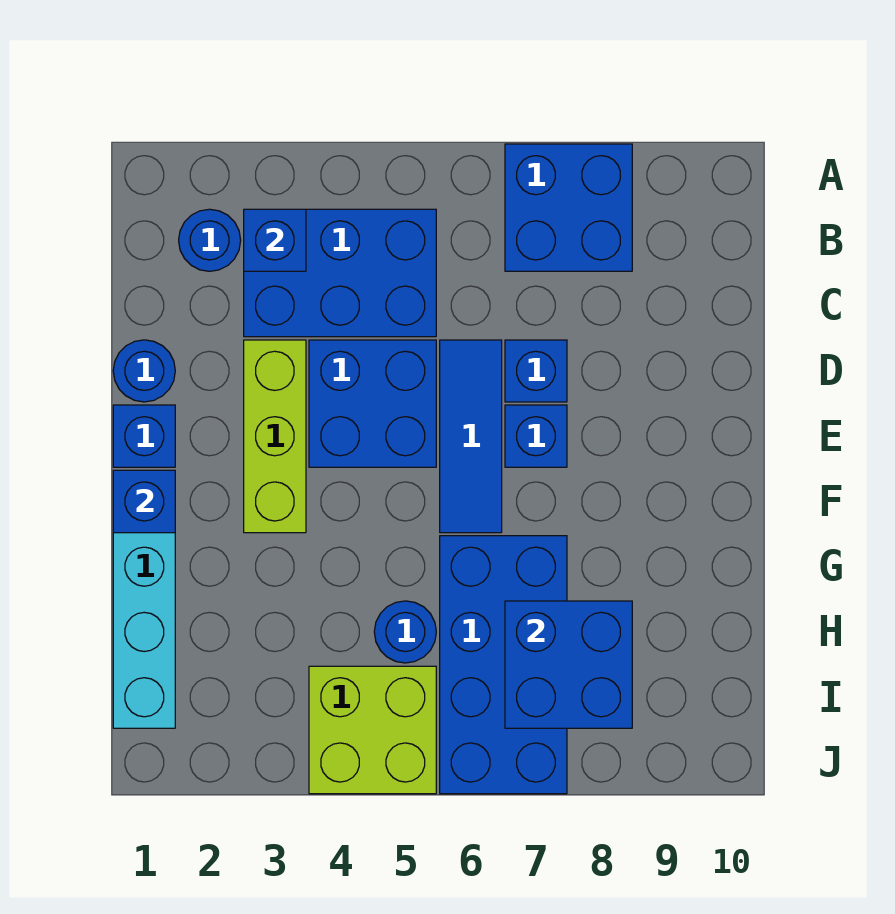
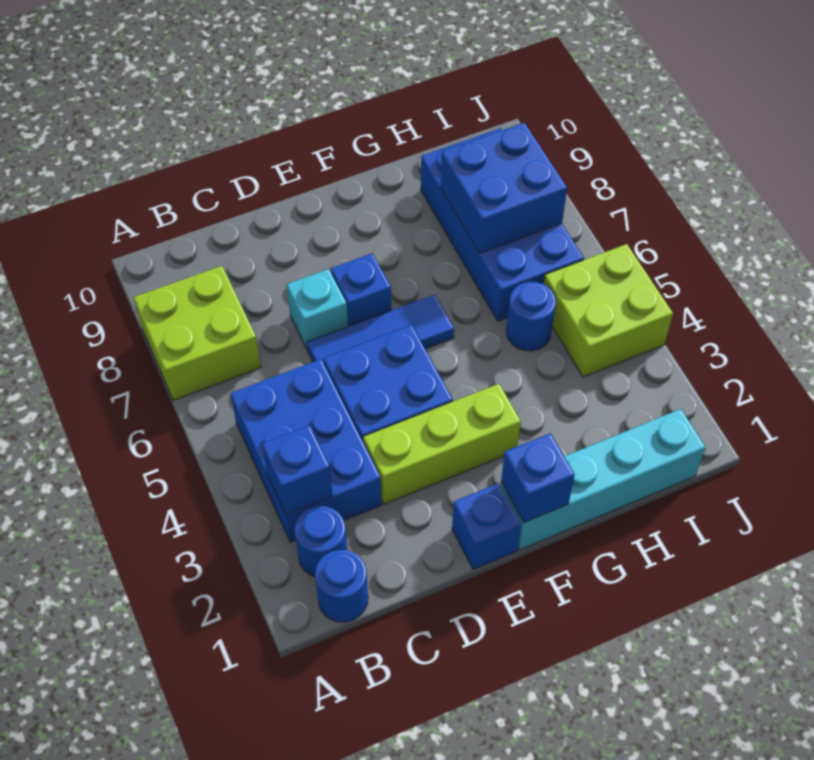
blue brick A7:B8 level 1 -> lime brick A7:B8 level 1
blue round brick D1 level 1 -> blue round brick B1 level 1
blue brick D7 level 1 -> cyan brick D7 level 1
blue brick G6:J7 level 1 -> blue brick H6:I9 level 1

